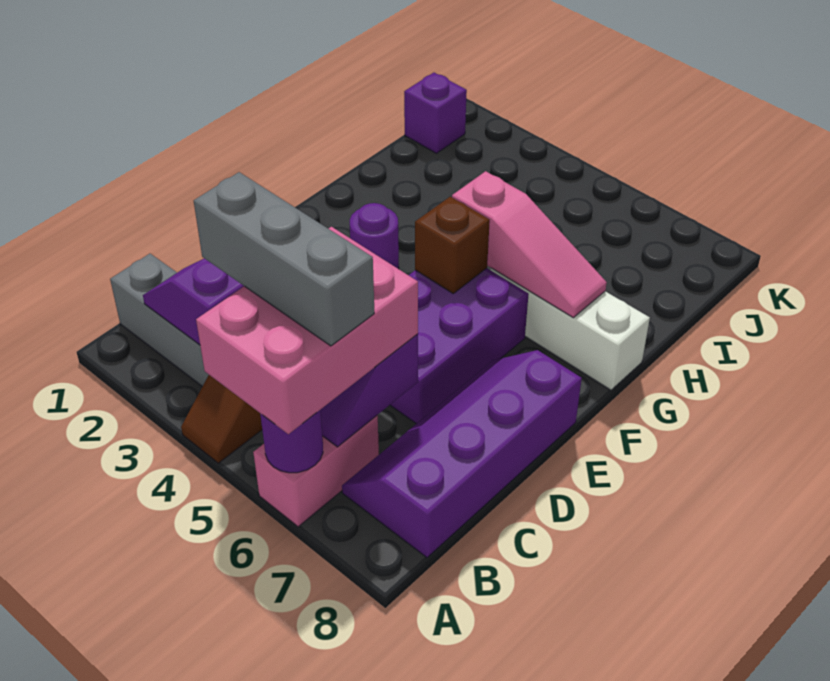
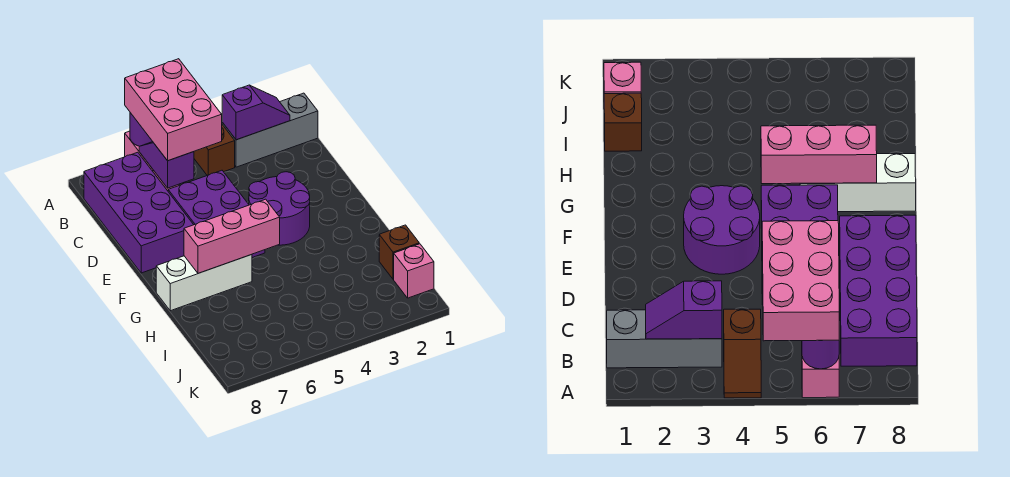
grey brick B4:B6 level 4 -> none
purple slope B7:E8 level 1 top 8 -> purple brick B7:E8 level 1
purple round brick F3 level 1 -> purple round brick E3:F4 level 1
brown brick F5 level 2 -> brown brick I1 level 1
pink slope G5:G7 level 2 top 5 -> pink brick G5:G7 level 2
purple brick J1 level 1 -> pink brick J1 level 1

